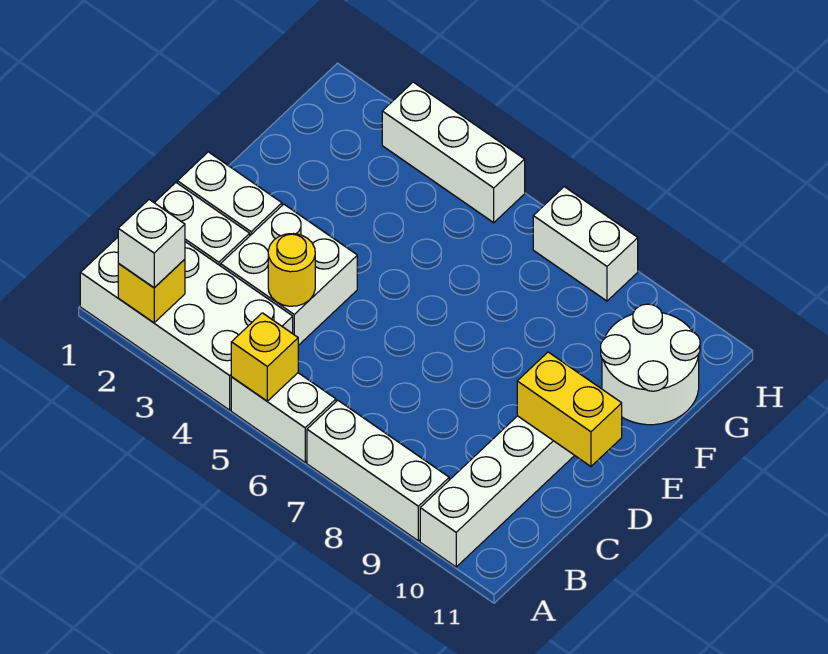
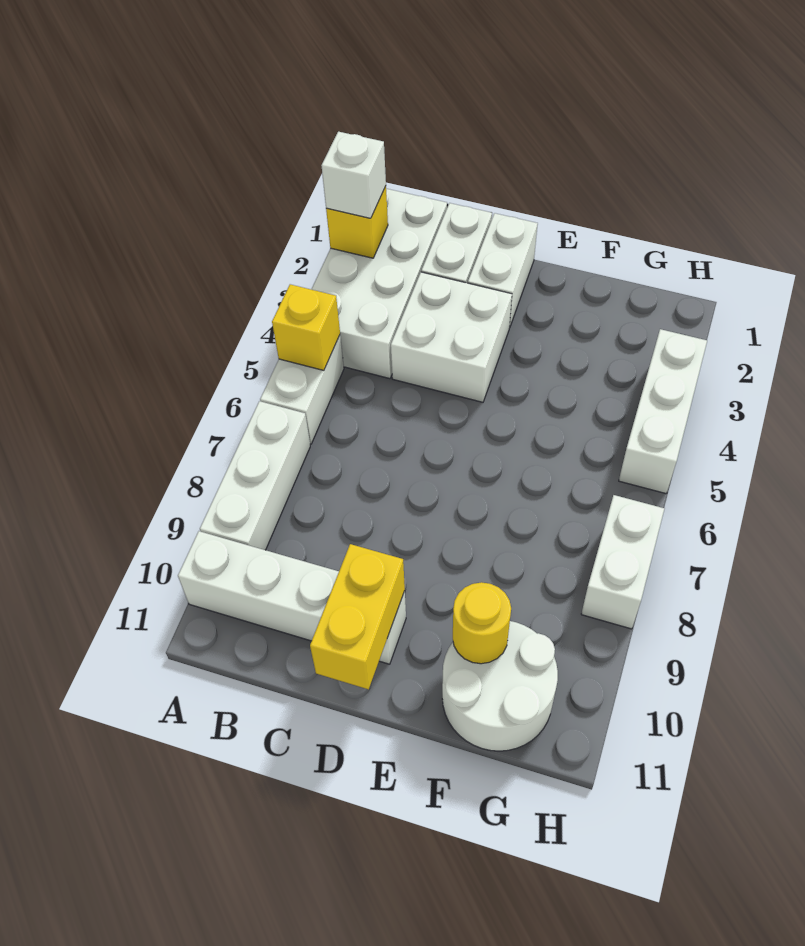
yellow round brick C4 level 2 -> yellow round brick F10 level 2

